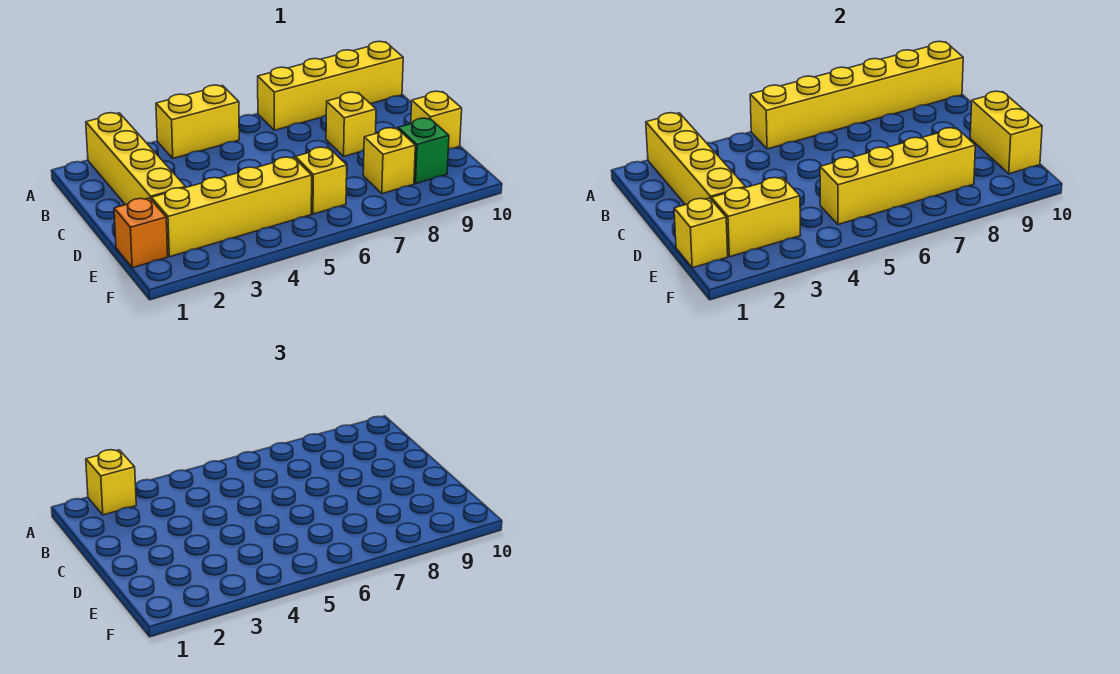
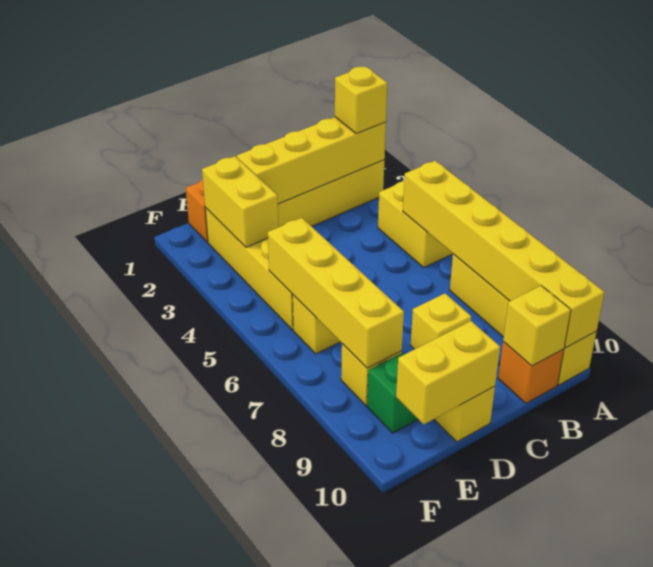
none -> orange brick B10 level 1
yellow brick E1 level 2 -> yellow brick B10 level 2

